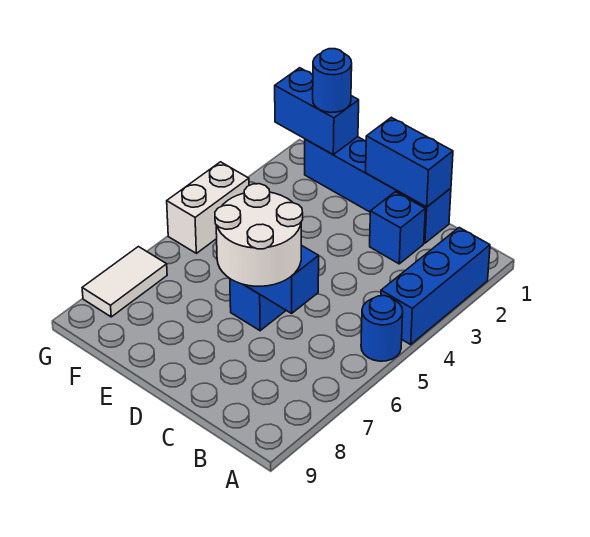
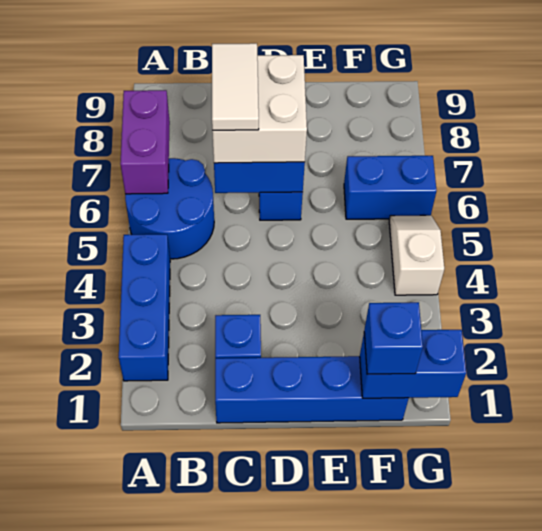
blue round brick A5 level 1 -> blue round brick A5:B6 level 1
none -> purple brick A6:A7 level 2
blue brick C1:D1 level 2 -> blue brick F6:G6 level 1
white round brick C6:D7 level 3 -> white brick C6:D7 level 3
blue round brick F1 level 3 -> blue brick F1 level 3
white brick G4:G5 level 1 -> white slope G4:G5 level 1 top 4
white tile G7:G8 level 1 -> white tile C6:C7 level 4

